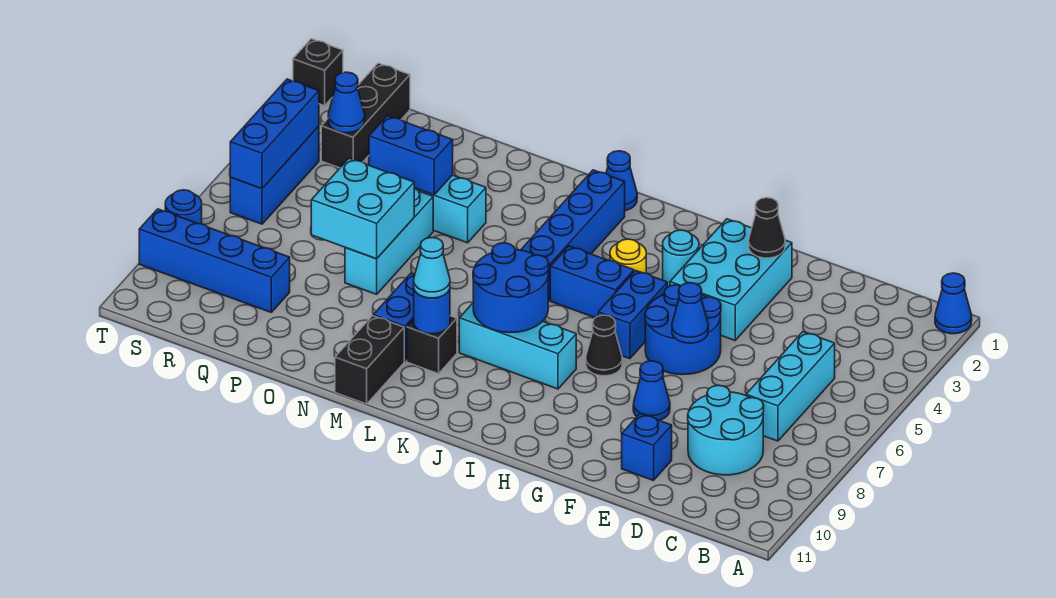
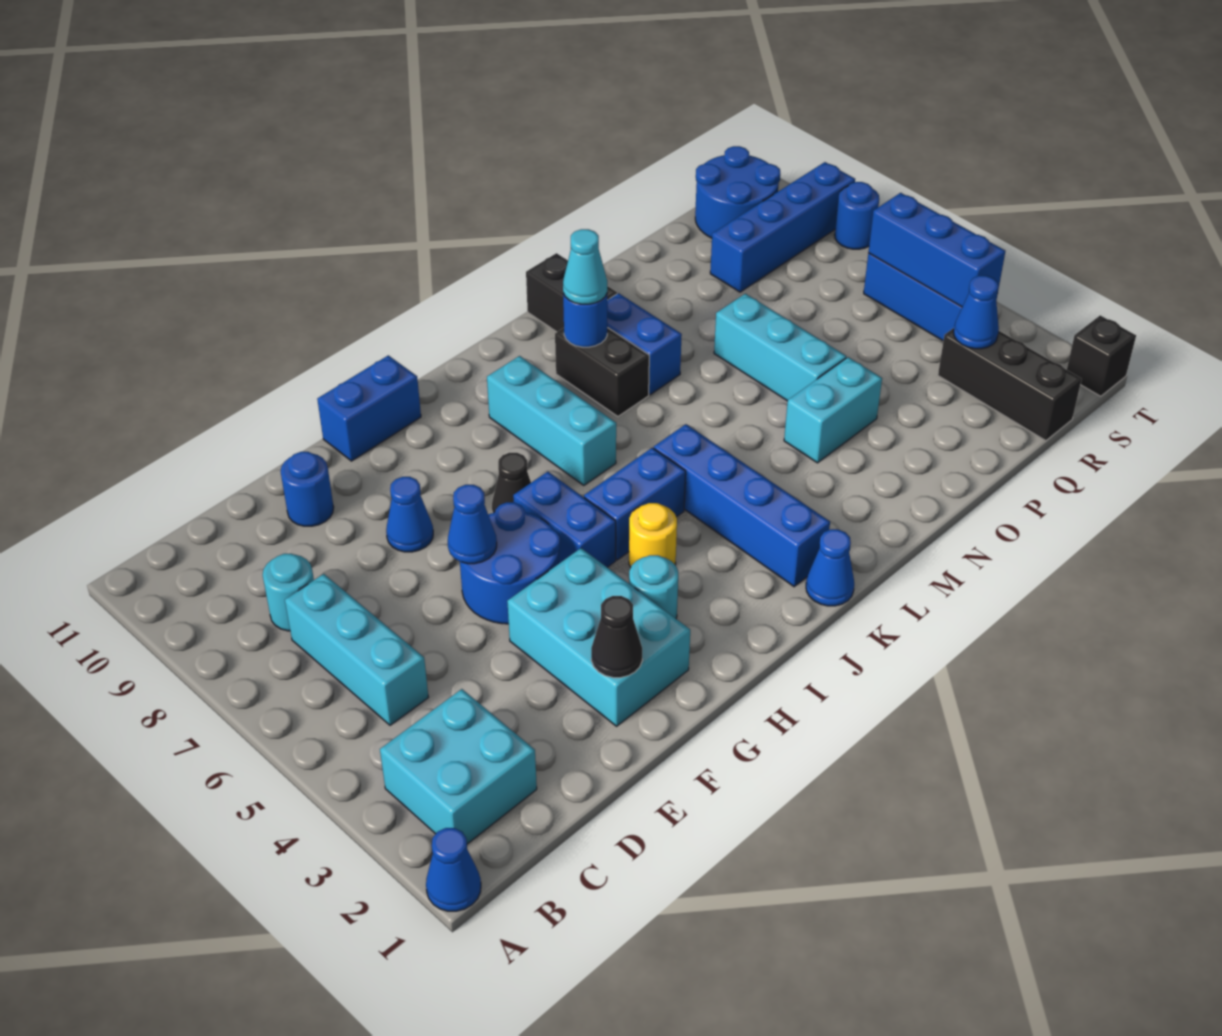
cyan round brick C8:D9 level 1 -> cyan round brick C8 level 1
blue brick E10 level 1 -> blue round brick E10 level 1
cyan brick I8:K8 level 1 -> cyan brick J7:J9 level 1
blue round brick J7:K8 level 2 -> blue round brick R10:S11 level 1
black brick L9 level 1 -> black brick L8:L9 level 1
blue brick O4:P4 level 2 -> blue brick G11:H11 level 1
cyan brick O6:P7 level 2 -> cyan brick B2:C3 level 1

